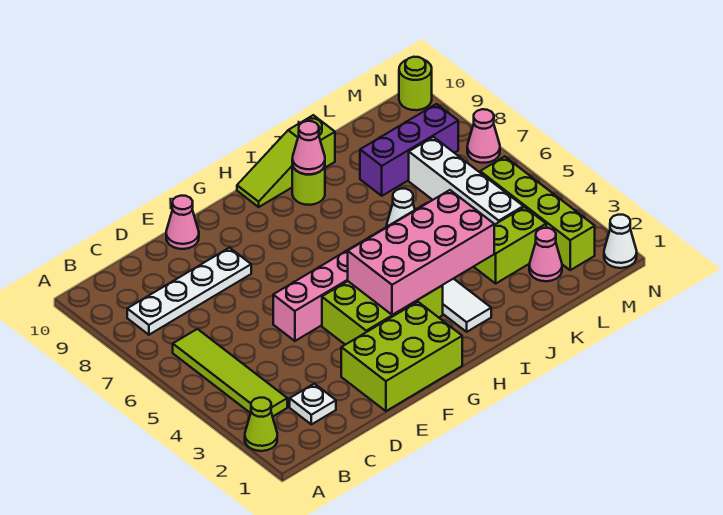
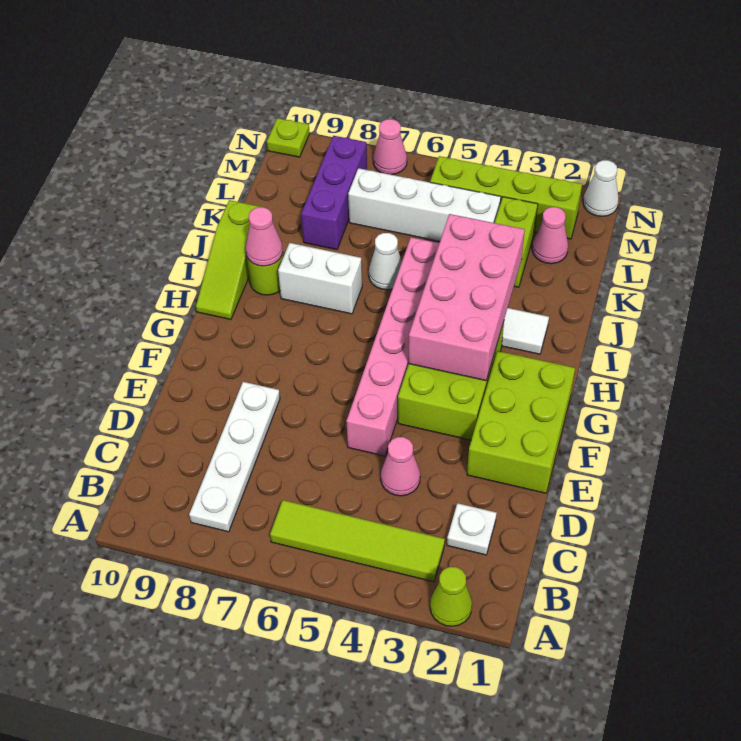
pink cone E10 level 1 -> pink cone D4 level 1
none -> white brick I7:I8 level 1
lime round brick N10 level 1 -> lime plate N10 level 1

